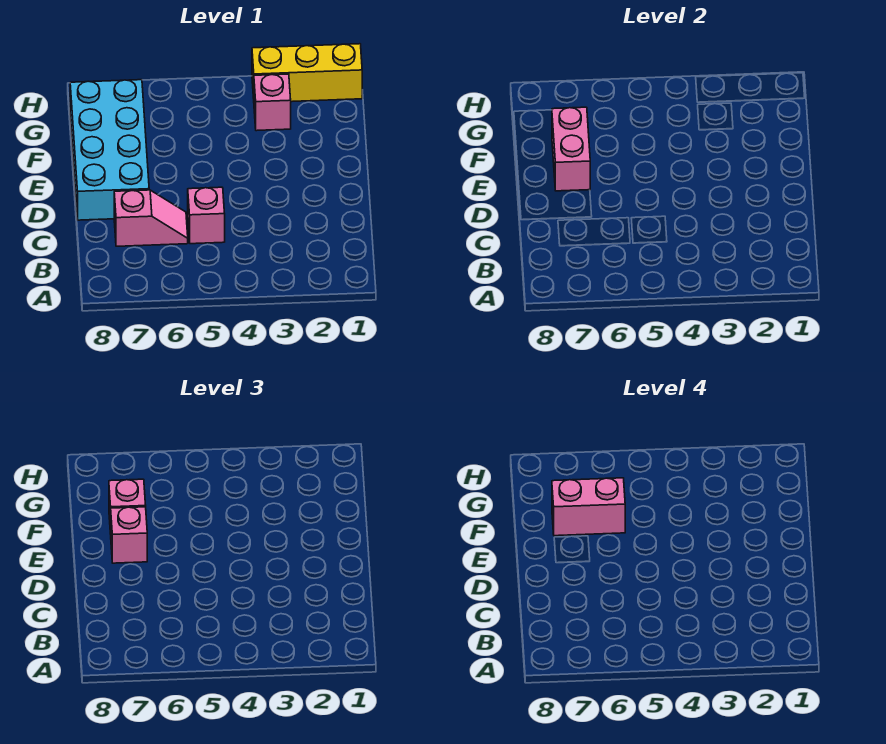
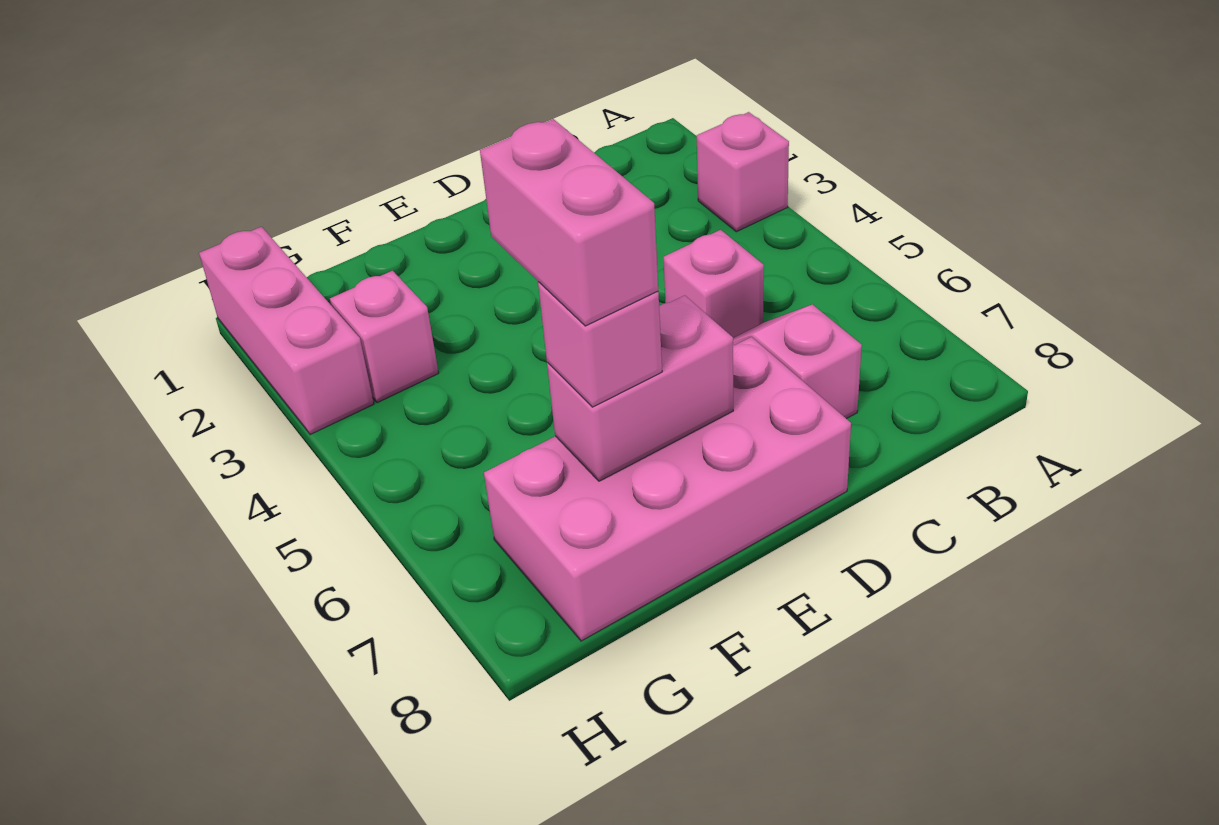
cyan brick D7:G8 level 1 -> pink brick D7:G8 level 1
pink brick E7 level 3 -> pink brick A3 level 1
yellow brick H1:H3 level 1 -> pink brick H1:H3 level 1

